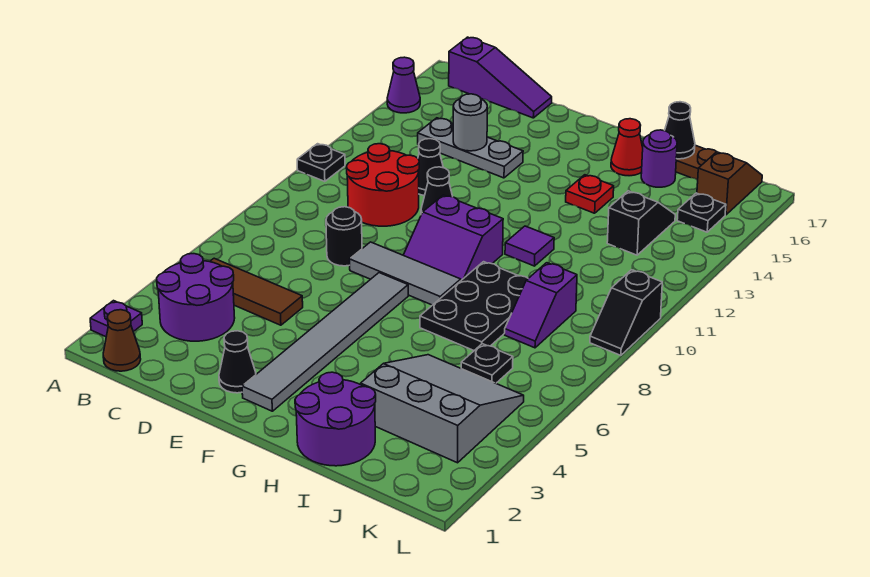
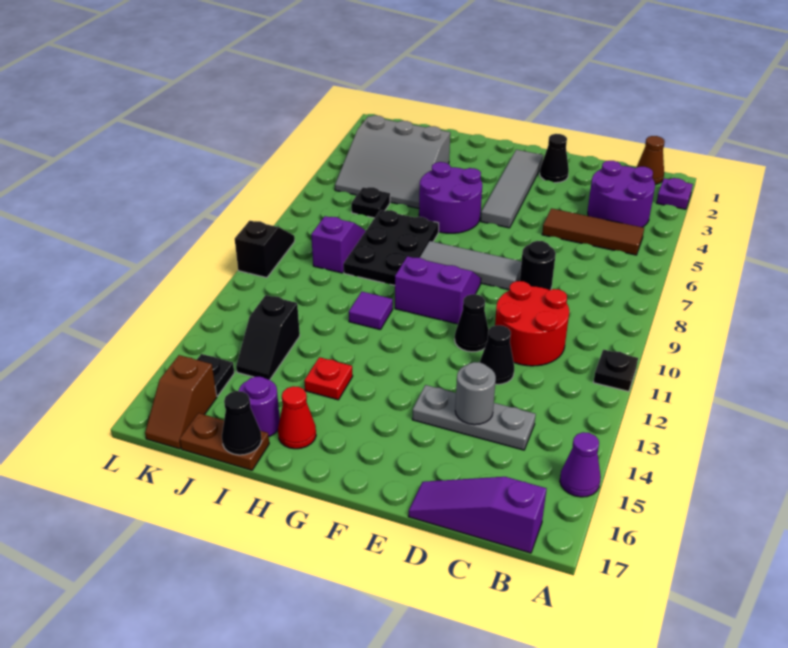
grey tile F2:F7 level 1 -> grey tile F2:F5 level 1
purple round brick H1:I2 level 1 -> purple round brick G5:H6 level 1

